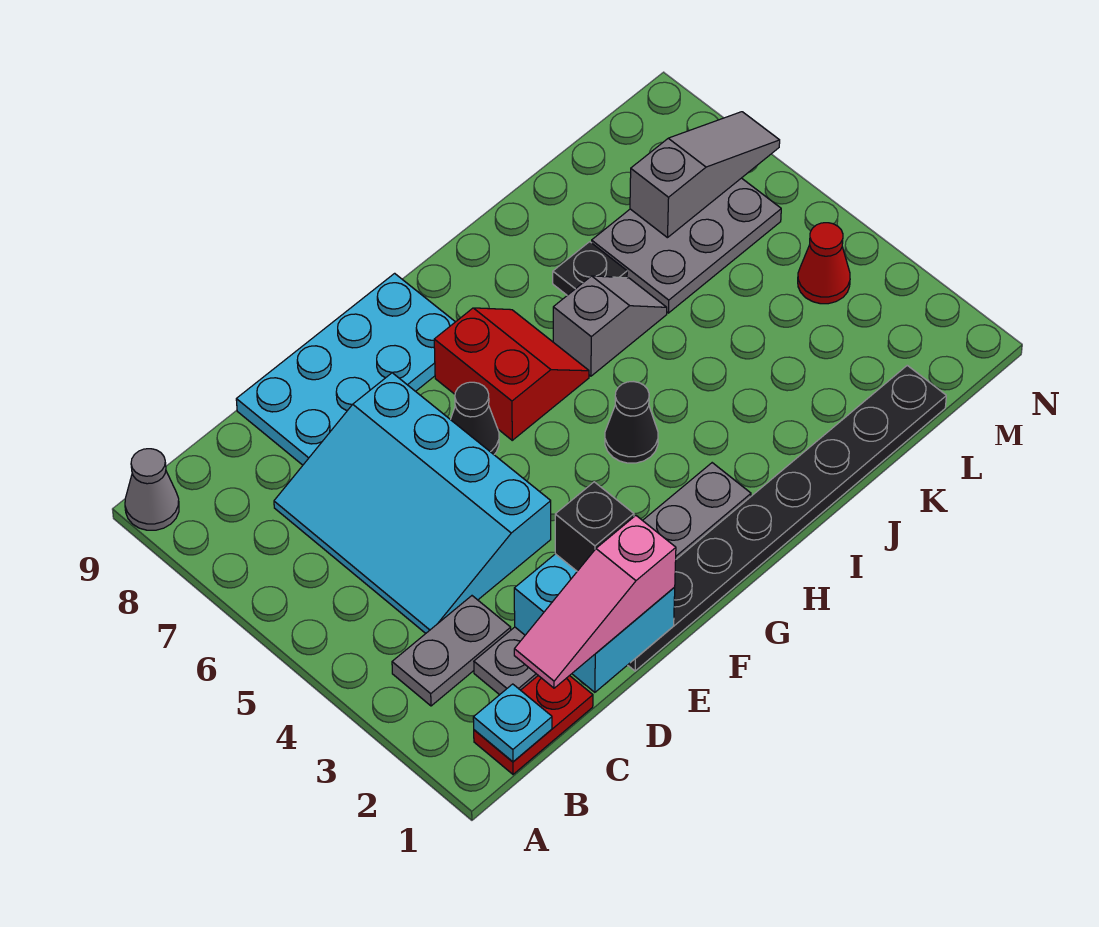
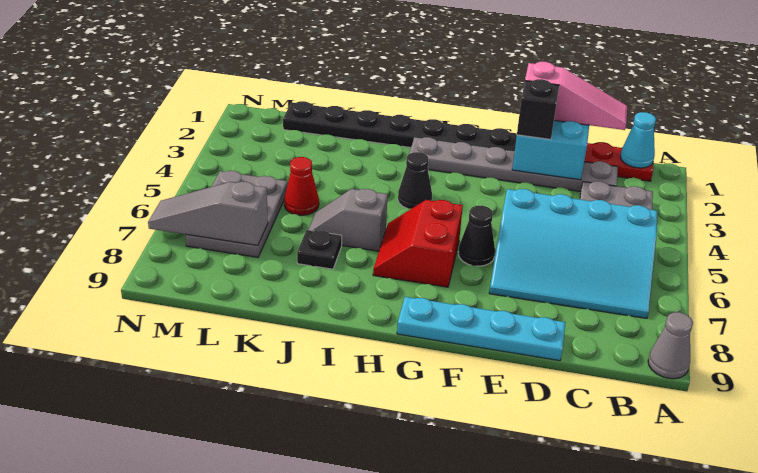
cyan plate B1 level 2 -> cyan cone B1 level 2
cyan slope C4:E7 level 1 top E -> cyan slope B5:E7 level 1 top 5
cyan plate D8:G9 level 1 -> cyan plate D9:G9 level 1
grey plate K6:M7 level 1 -> grey plate L5:M7 level 1
red cone M4 level 1 -> red cone K5 level 1

